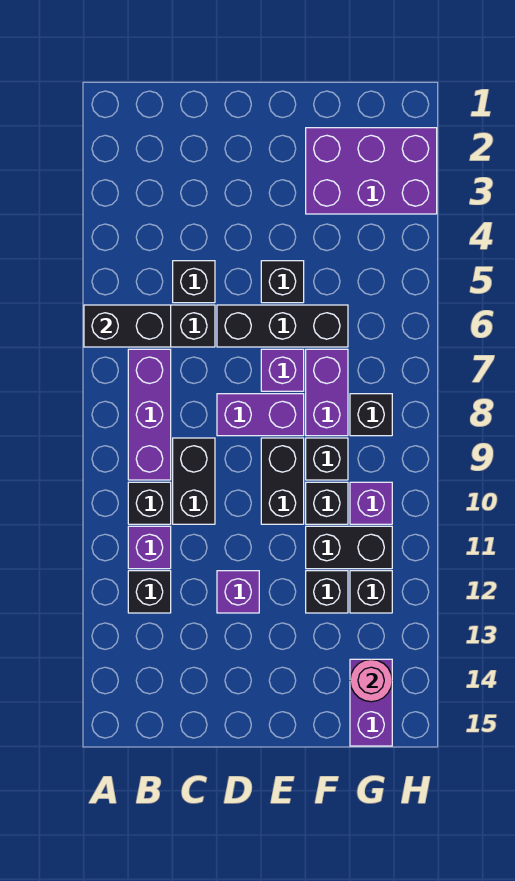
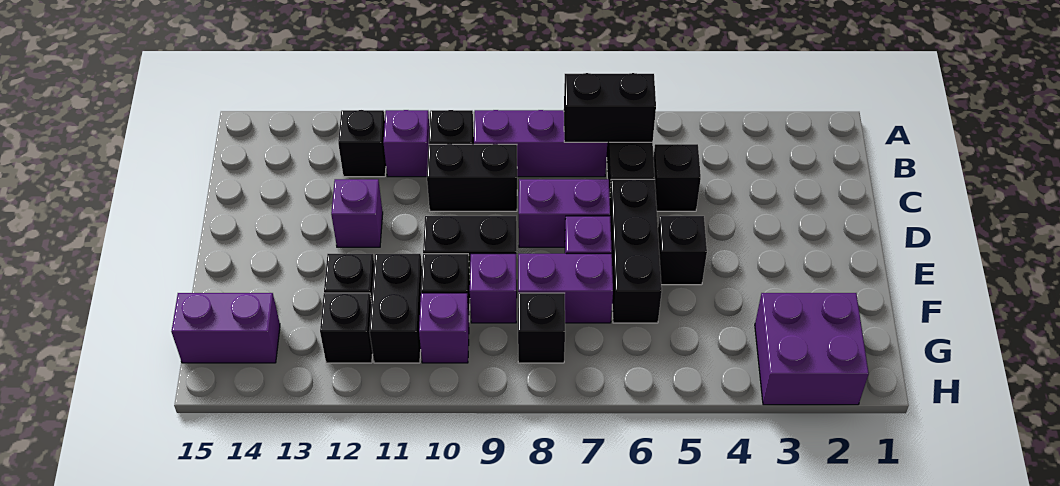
black brick A6:B6 level 2 -> black brick B6:B7 level 2
purple brick D8:E8 level 1 -> purple brick D7:D8 level 1
purple brick F2:H3 level 1 -> purple brick G2:H3 level 1
black brick F9 level 1 -> purple brick F9 level 1
pink round brick G14 level 2 -> none

